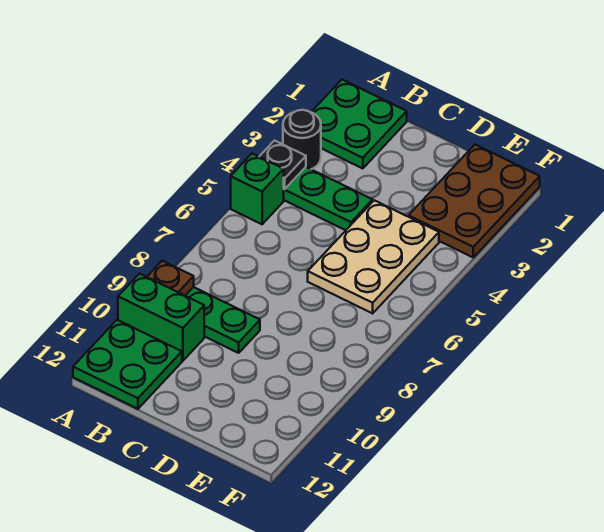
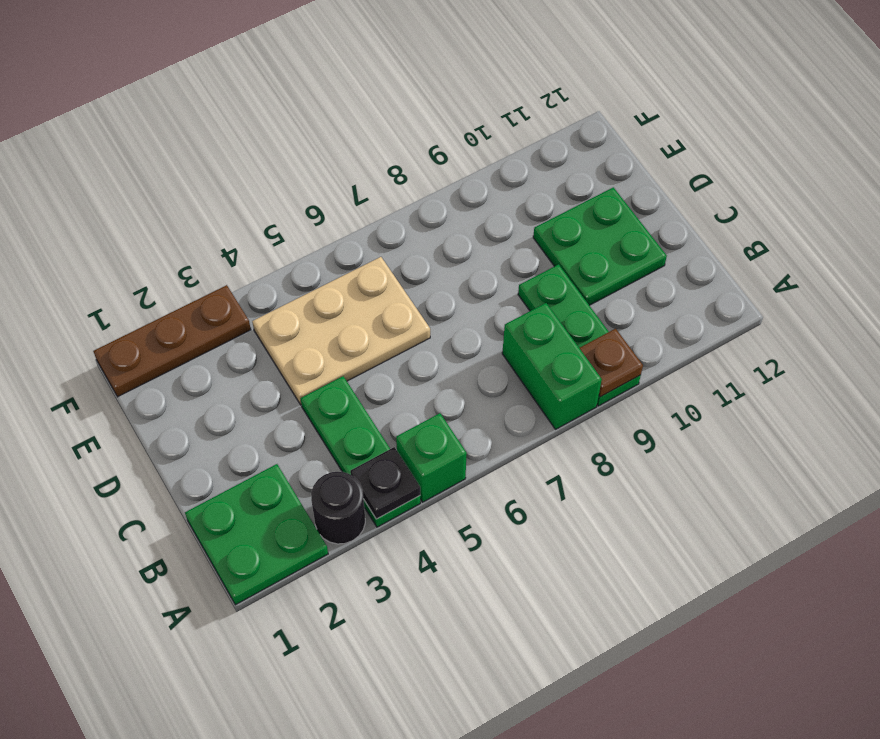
green brick A10:B10 level 1 -> green brick A8:B8 level 1
green plate A11:B12 level 1 -> green plate C10:D11 level 1
brown plate E1:F3 level 1 -> brown plate F1:F3 level 1

